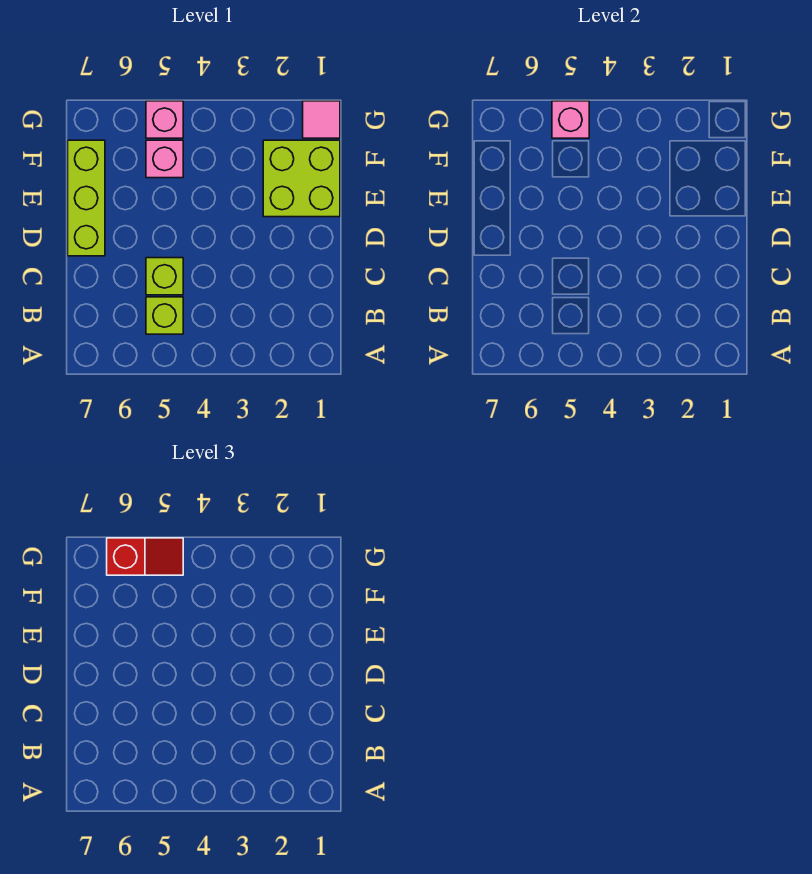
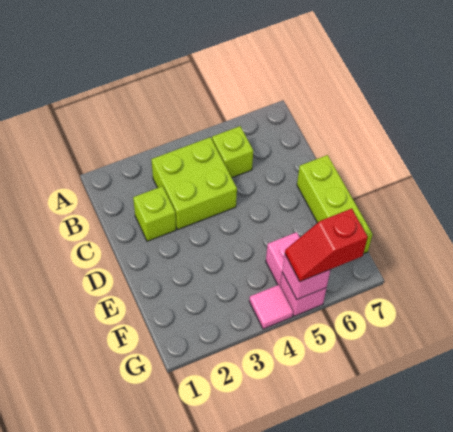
lime brick C5 level 1 -> lime brick C2 level 1
lime brick E1:F2 level 1 -> lime brick B3:C4 level 1
pink tile G1 level 1 -> pink tile G4 level 1

